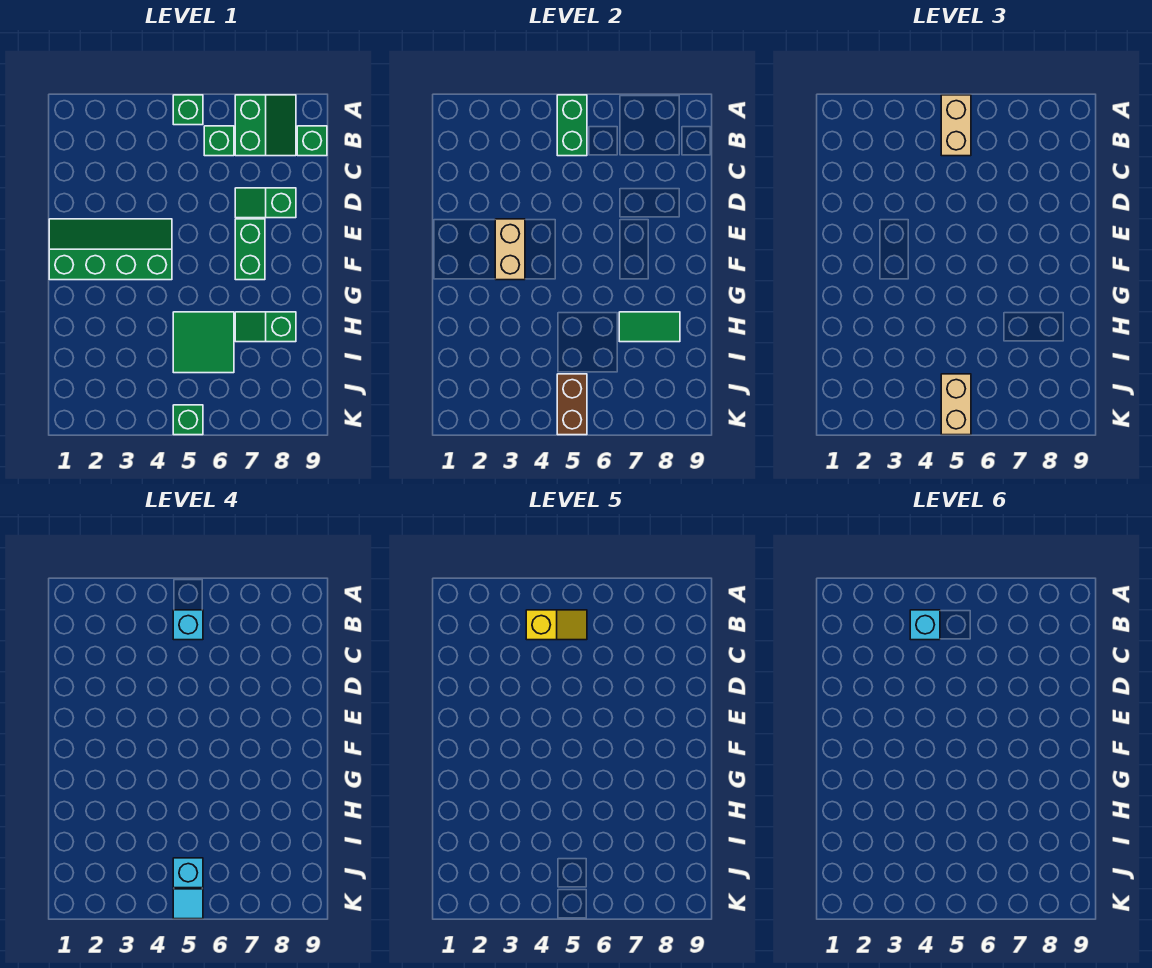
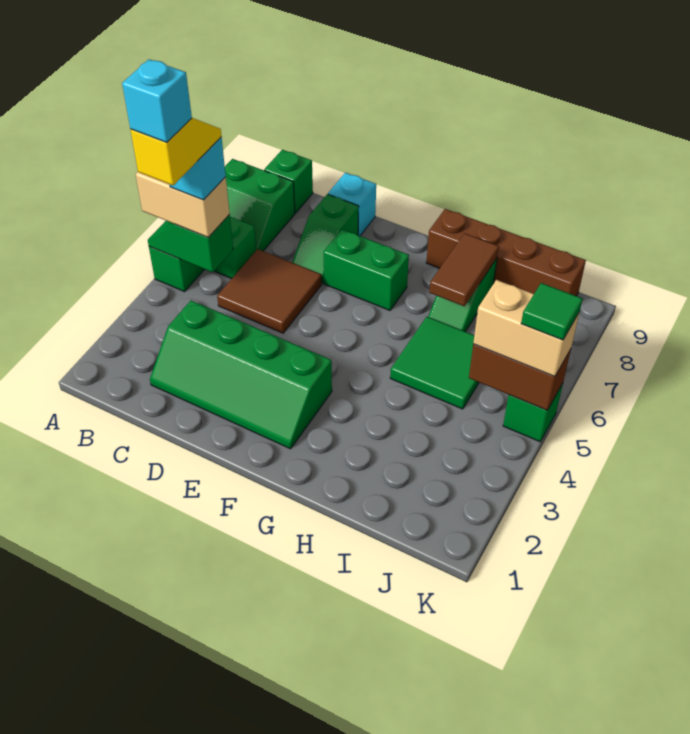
green brick A5:B5 level 2 -> green slope A5:B5 level 2 top B
green slope A7:B8 level 1 top 7 -> green slope A7:B8 level 1 top 8
none -> brown tile C5:D6 level 1
green slope E1:F4 level 1 top F -> green slope C2:F3 level 1 top 3
tan brick E3:F3 level 2 -> none
none -> brown brick G9:J9 level 1
green tile H7:H8 level 2 -> brown tile H7:H8 level 2
cyan brick J5 level 4 -> cyan brick D9 level 1
cyan tile K5 level 4 -> green tile K5 level 4

